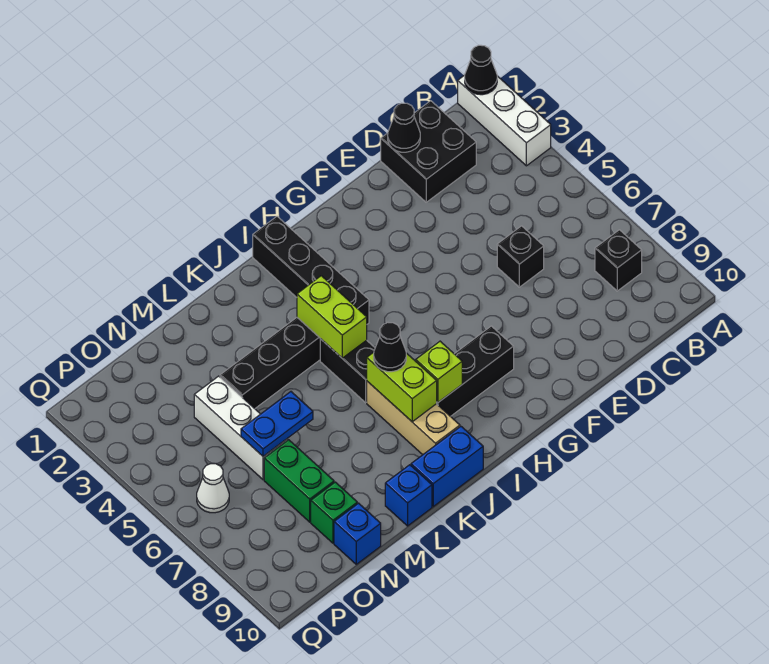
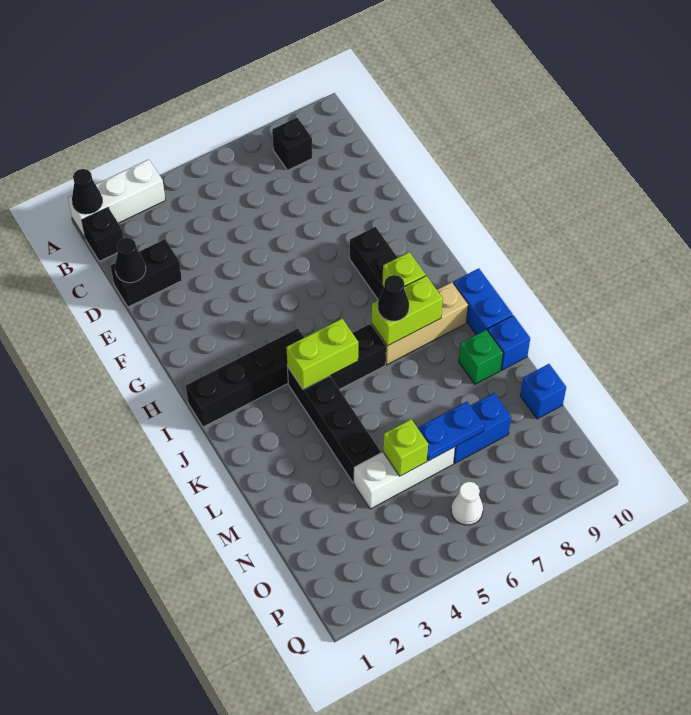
black brick C1:D2 level 1 -> black brick D1:D2 level 1
black brick D6 level 1 -> black brick B1 level 1
blue plate M6:N6 level 2 -> blue plate N6:N7 level 2
none -> lime brick N5 level 2
green brick N7:N8 level 1 -> blue brick N7:N8 level 1
green brick N9 level 1 -> green brick L9 level 1

